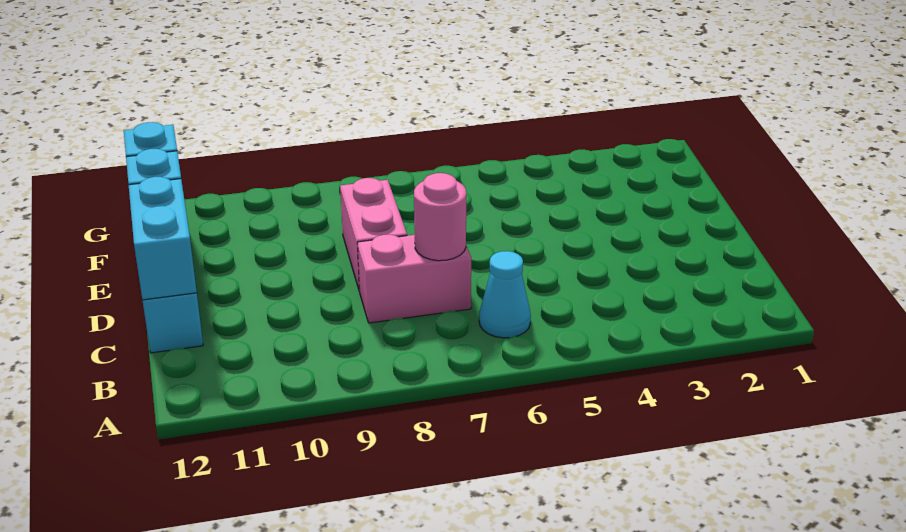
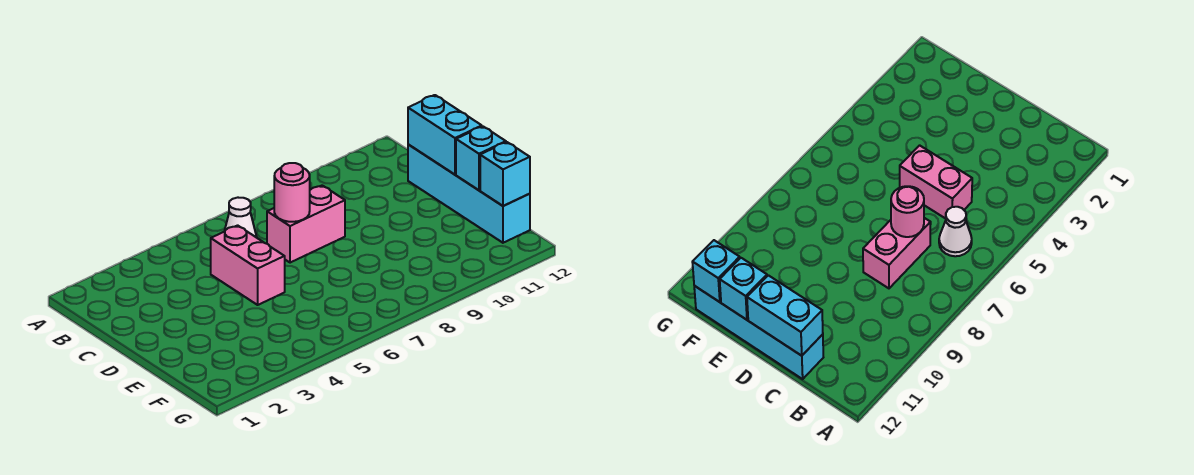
cyan cone B6 level 1 -> white cone B6 level 1
pink brick D8:E8 level 1 -> pink brick C5:D5 level 1

